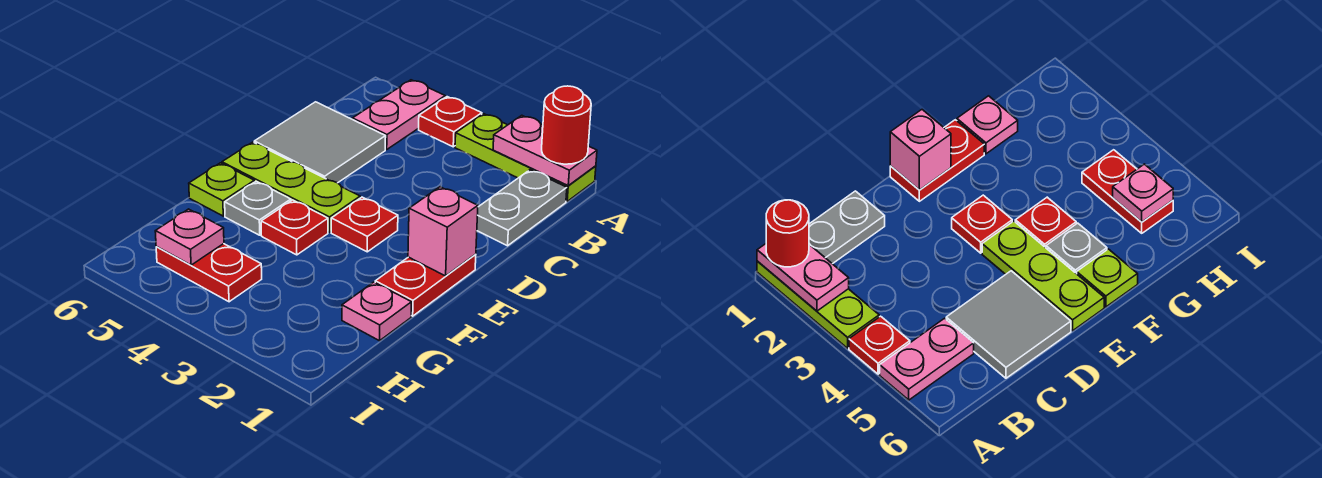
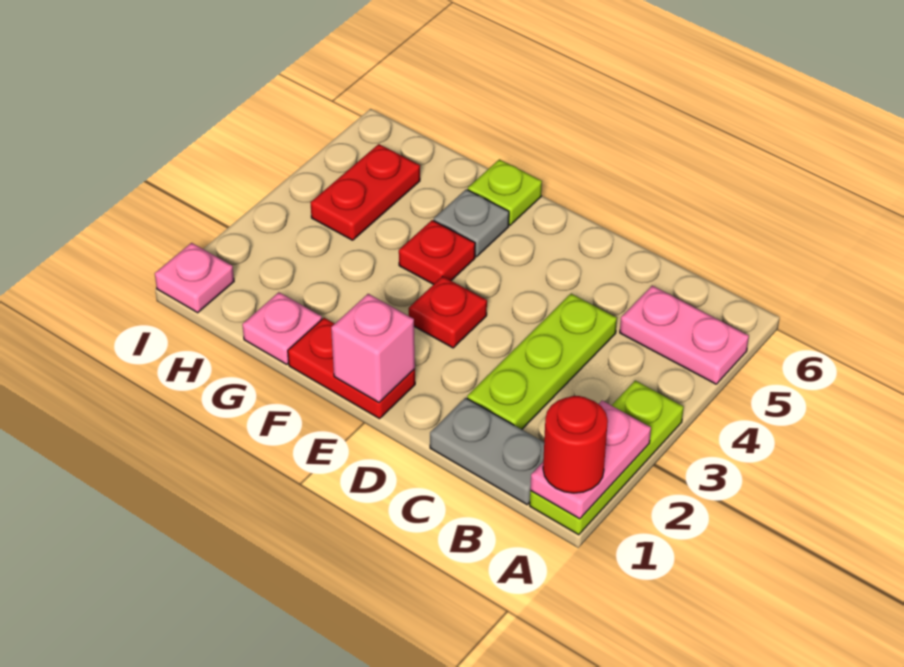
red plate A4 level 1 -> none
grey tile C5:D6 level 1 -> none
lime plate E4:E6 level 1 -> lime plate C2:C4 level 1
pink plate H5 level 2 -> pink plate I1 level 1

